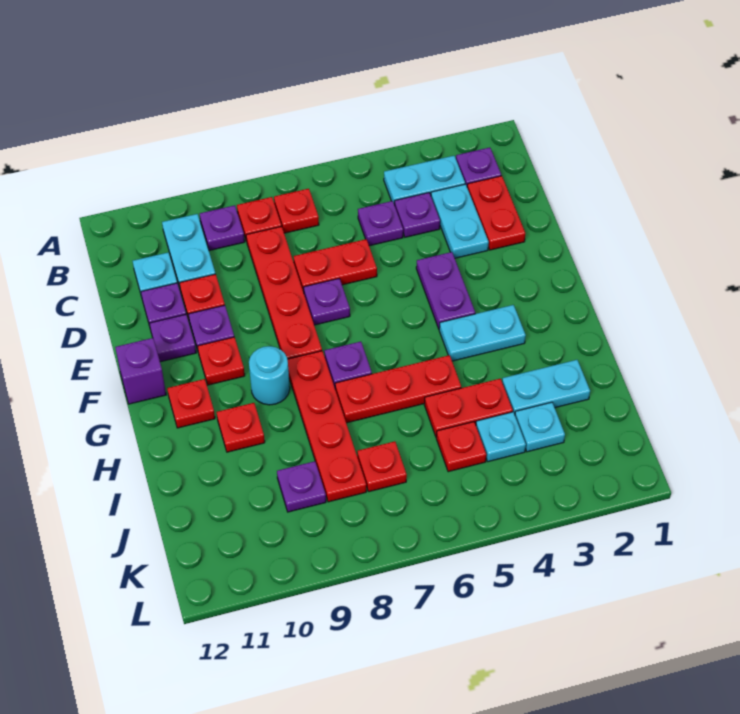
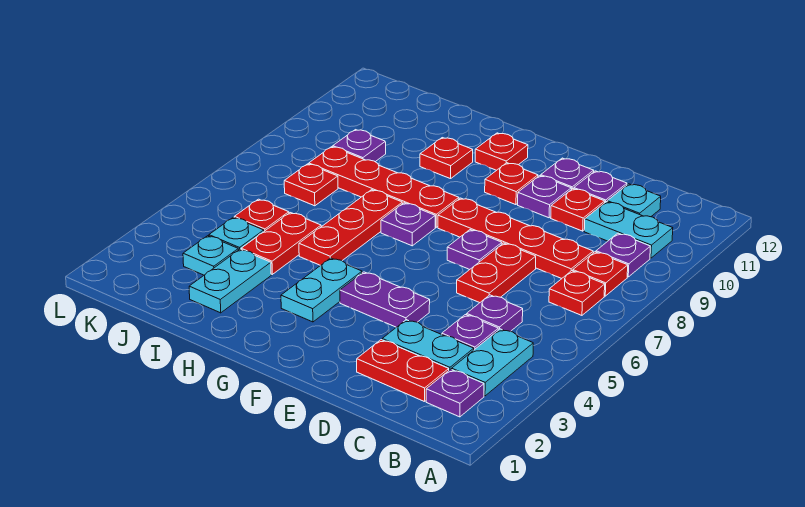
purple brick F12 level 1 -> none
cyan round brick G9 level 1 -> none

